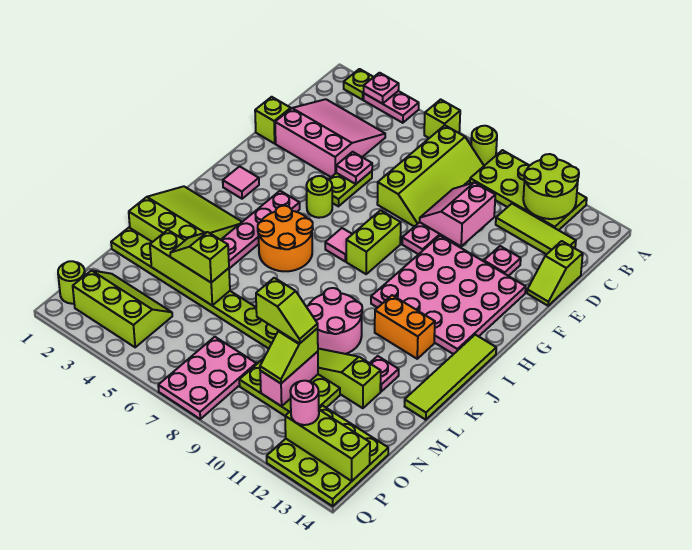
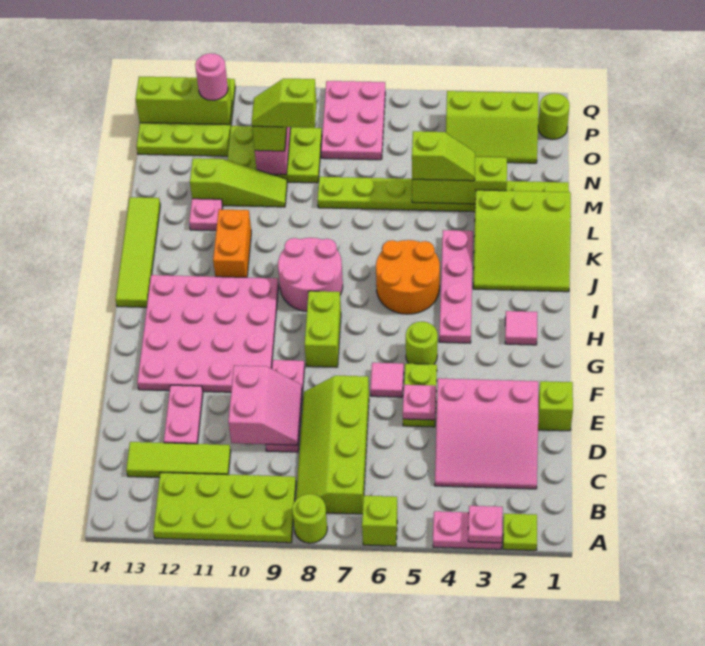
lime round brick A11:B12 level 2 -> none
lime slope D14:E14 level 1 top D -> none
pink plate E12 level 1 -> pink plate D12:E12 level 1
pink tile H7 level 1 -> pink tile F6 level 1
orange brick J11:J12 level 1 -> orange brick J11:K11 level 1
pink round brick K9:L10 level 1 -> pink round brick I8:J9 level 1

